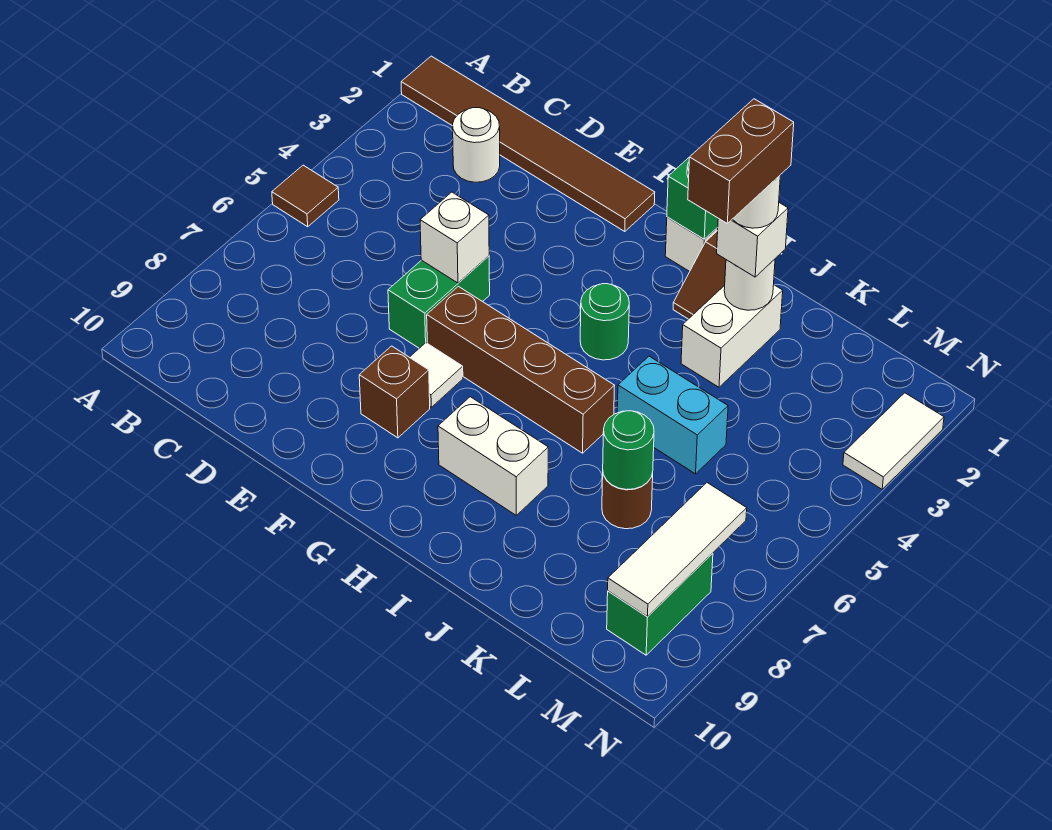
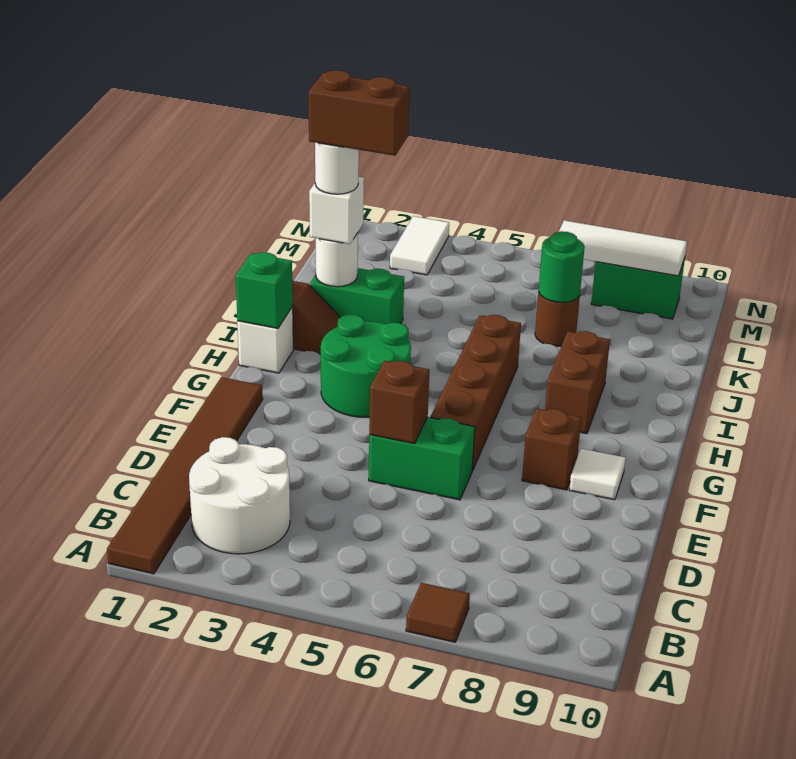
brown tile A5 level 1 -> brown tile A7 level 1
white round brick C2 level 1 -> white round brick B2:C3 level 1
white brick E5 level 2 -> brown brick E5 level 2
white tile F7 level 1 -> white tile F9 level 1
green round brick H4 level 1 -> green round brick G3:H4 level 1
white brick H8:I8 level 1 -> brown brick H8:I8 level 1
white brick J2:J3 level 1 -> green brick J2:J3 level 1
cyan brick J5:K5 level 1 -> none
white tile N2:N3 level 1 -> white tile M3:N3 level 1

